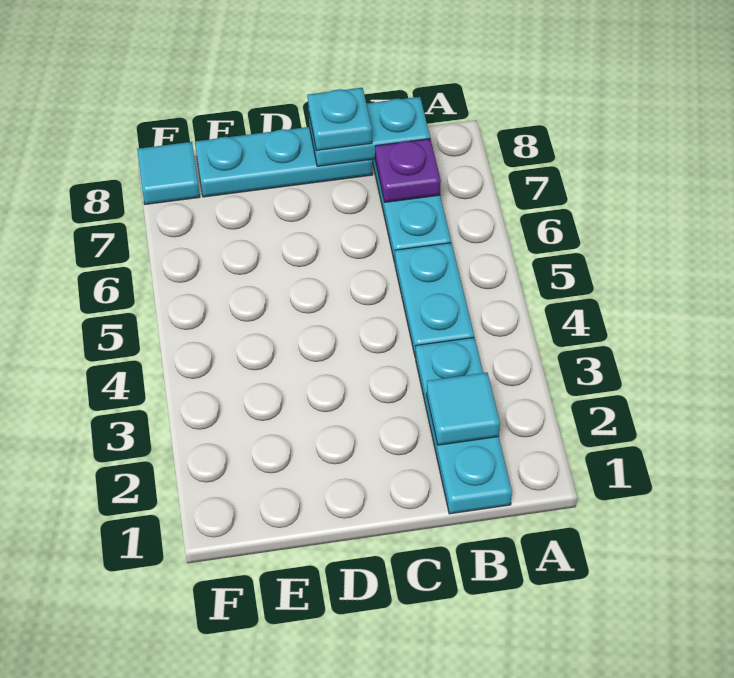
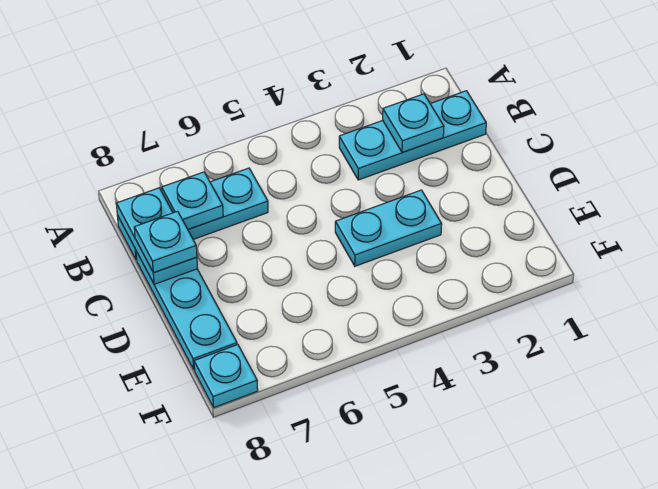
cyan tile B2 level 2 -> cyan plate B2 level 2
cyan plate B4:B5 level 1 -> cyan plate D3:D4 level 1
purple plate B7 level 2 -> cyan plate B7 level 2
cyan tile F8 level 1 -> cyan plate F8 level 1

